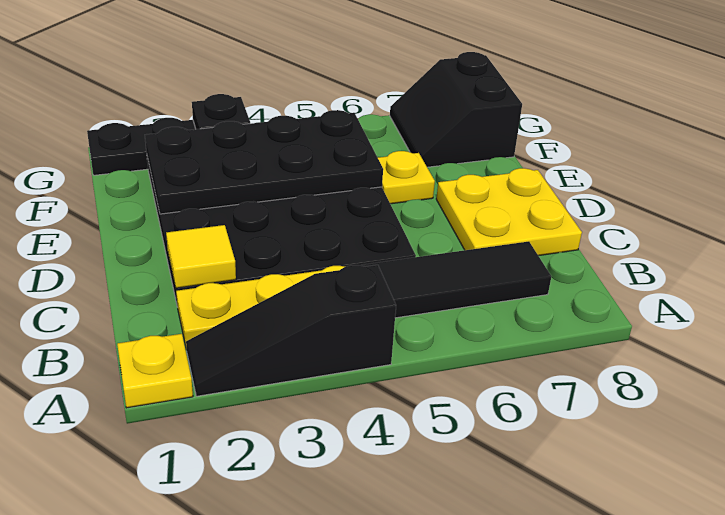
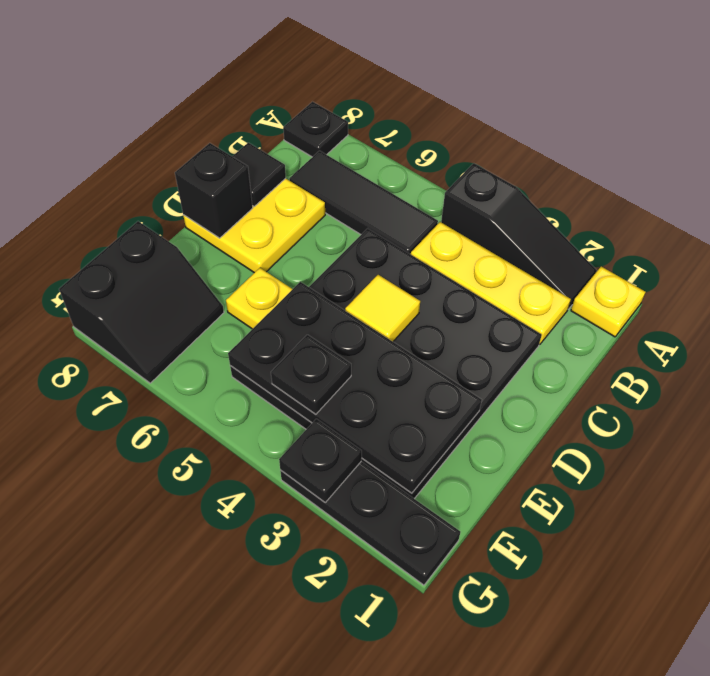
none -> black plate A8 level 1
yellow tile C2 level 2 -> yellow tile D4 level 2
none -> black tile C8 level 2
none -> black brick D8 level 2
none -> black plate F4 level 3

